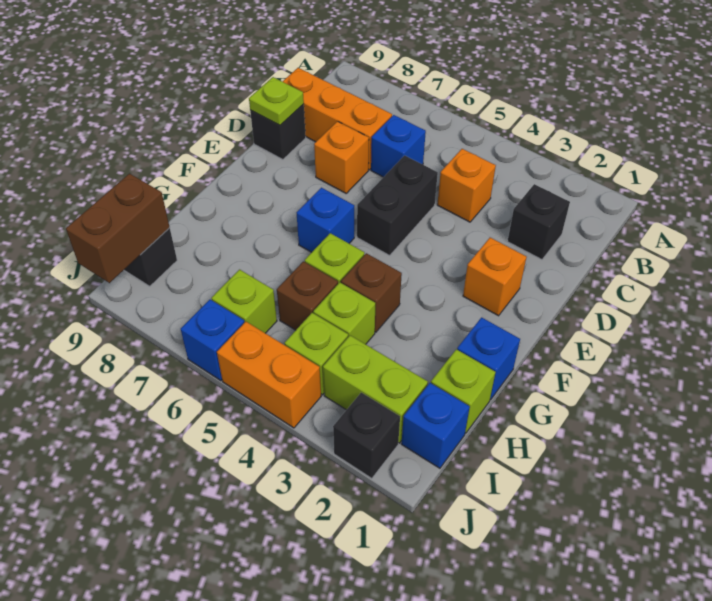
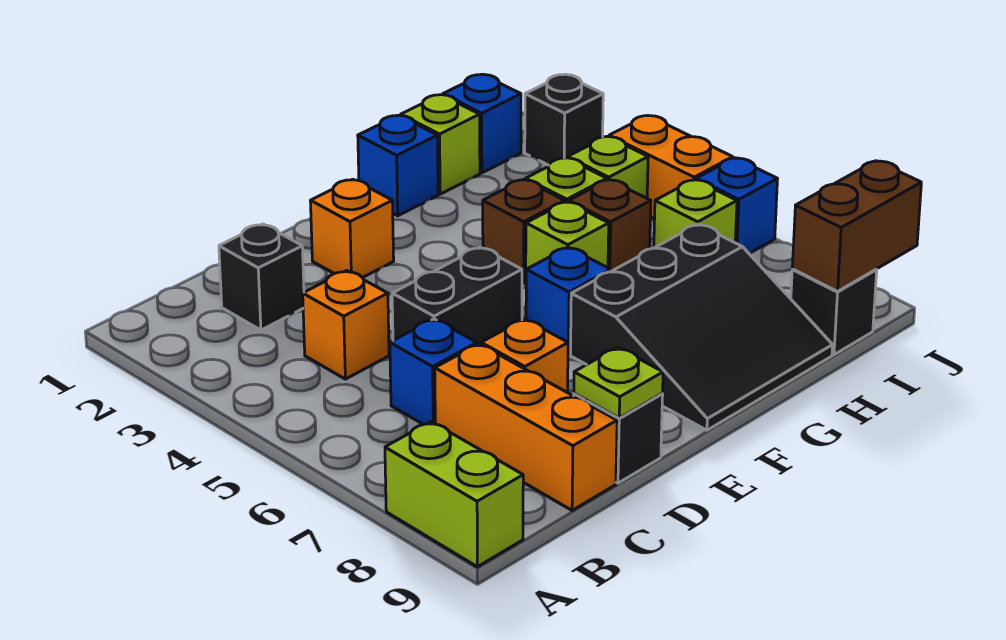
none -> black slope F7:H9 level 1 top 7
lime brick I2:I3 level 1 -> lime brick A8:A9 level 1

